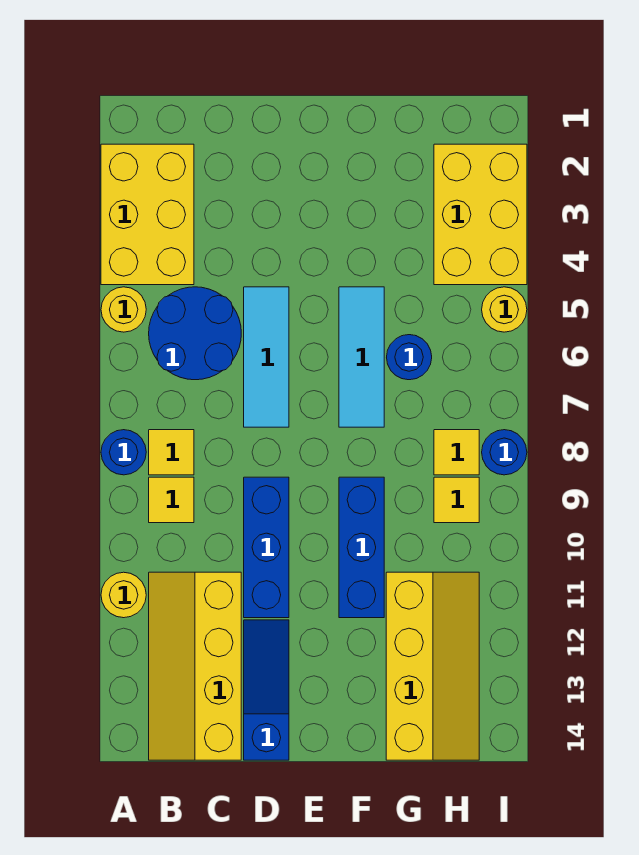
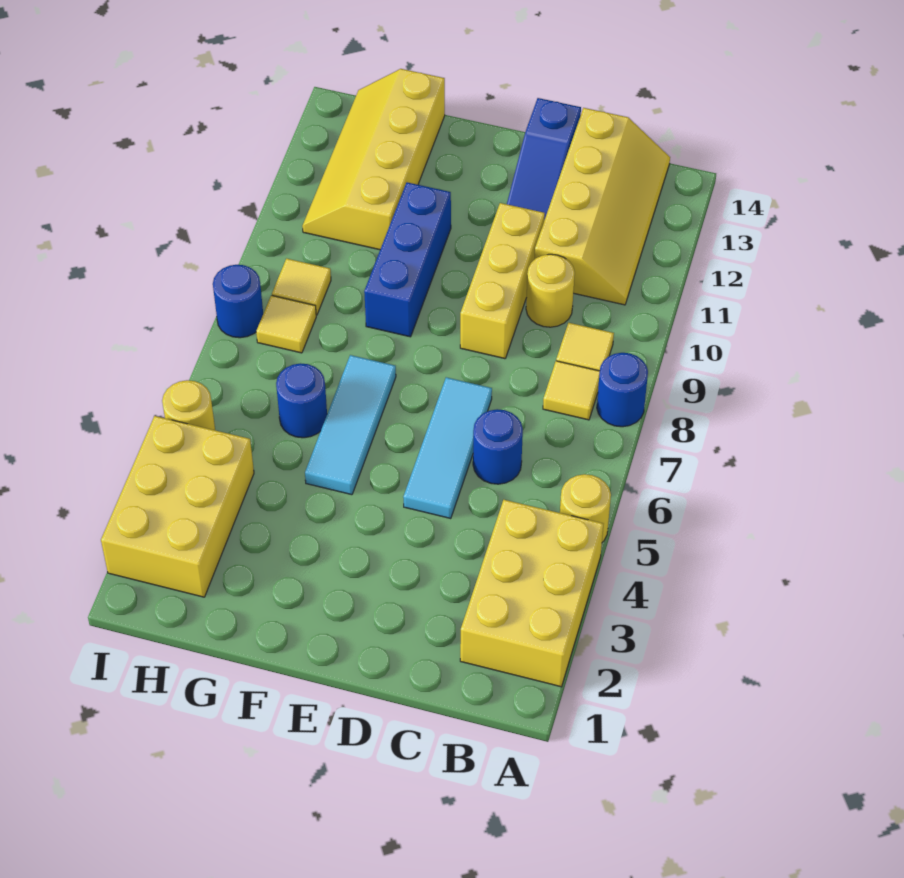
yellow round brick A11 level 1 -> yellow round brick C10 level 1
blue round brick B5:C6 level 1 -> blue round brick C6 level 1
blue brick D9:D11 level 1 -> yellow brick D9:D11 level 1

